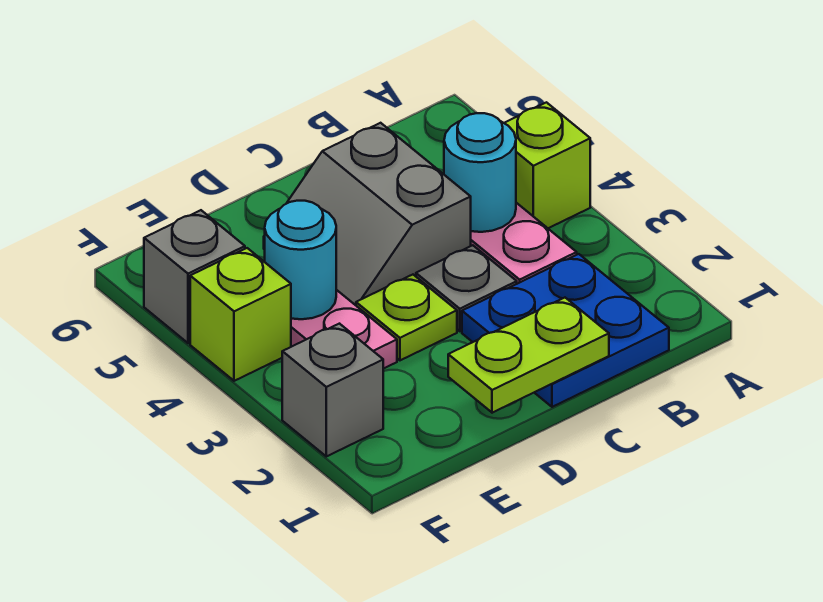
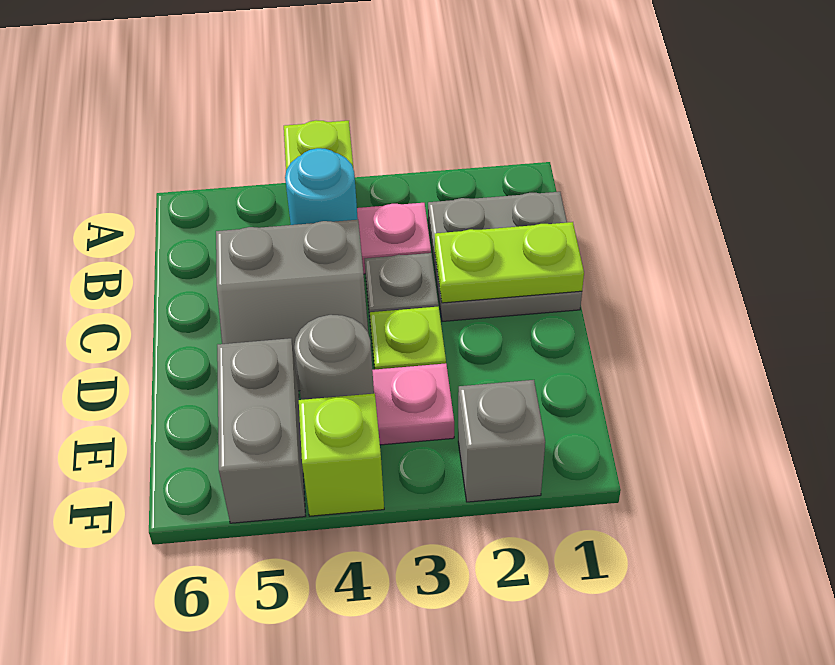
blue plate B1:C2 level 1 -> grey plate B1:C2 level 1
lime plate C1:D1 level 2 -> lime plate C1:C2 level 2
cyan round brick E4 level 2 -> grey round brick E4 level 2
grey brick F5 level 1 -> grey brick E5:F5 level 1

